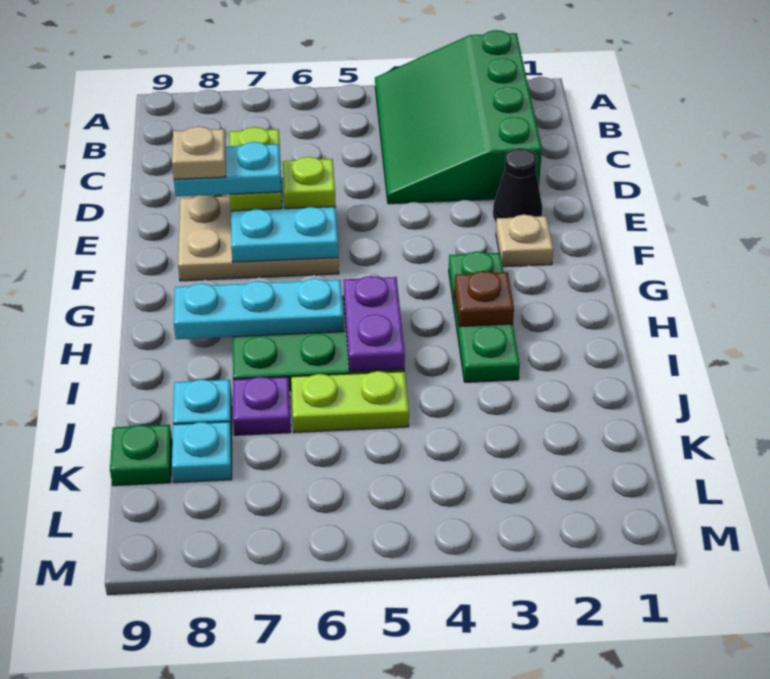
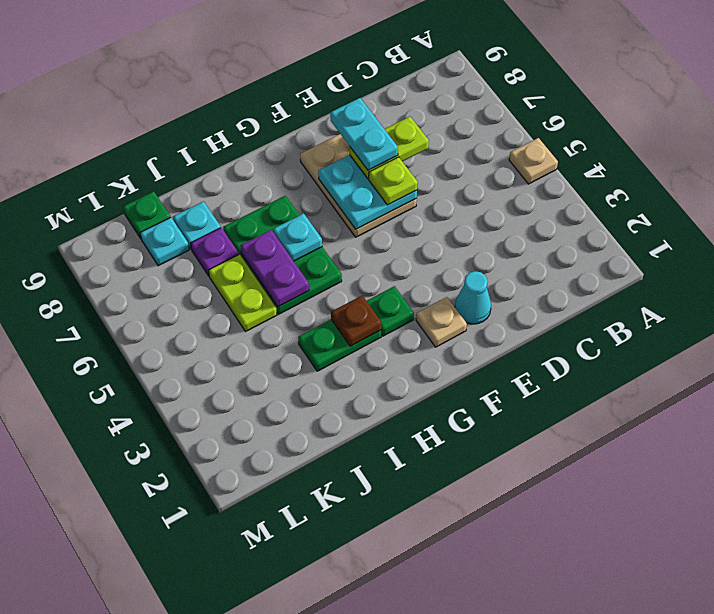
green slope A2:D4 level 1 top 2 -> none
black cone E2 level 1 -> cyan cone E2 level 1
tan plate E8 level 5 -> tan plate A5 level 1
purple plate H5:I5 level 2 -> purple plate I5:I6 level 2
cyan plate H6:H8 level 2 -> cyan plate H6 level 2

